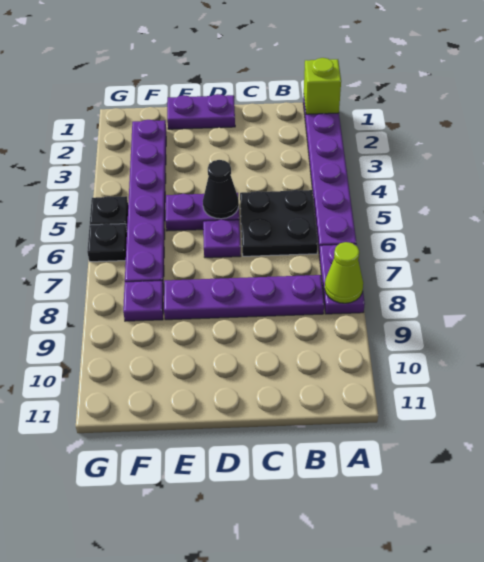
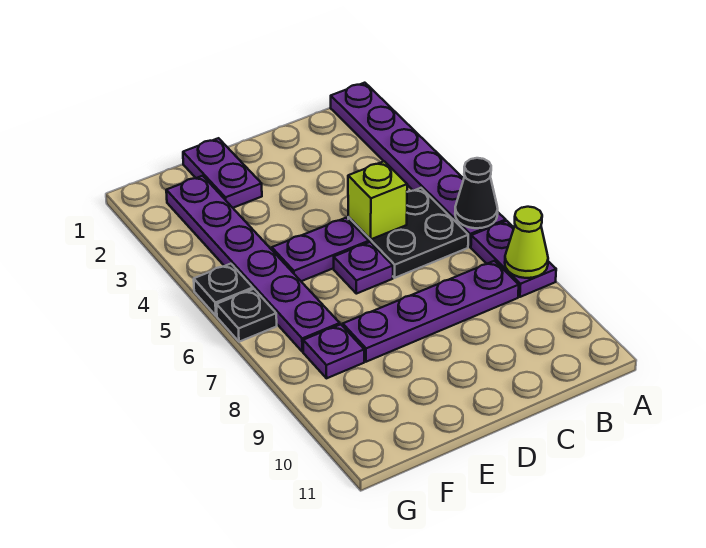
lime brick A1 level 2 -> lime brick C5 level 2
purple plate D1:E1 level 1 -> purple plate E1:E2 level 1
black cone D5 level 2 -> black cone A6 level 2

